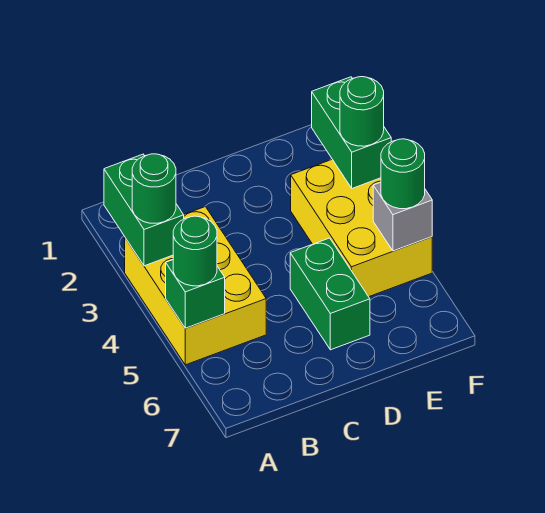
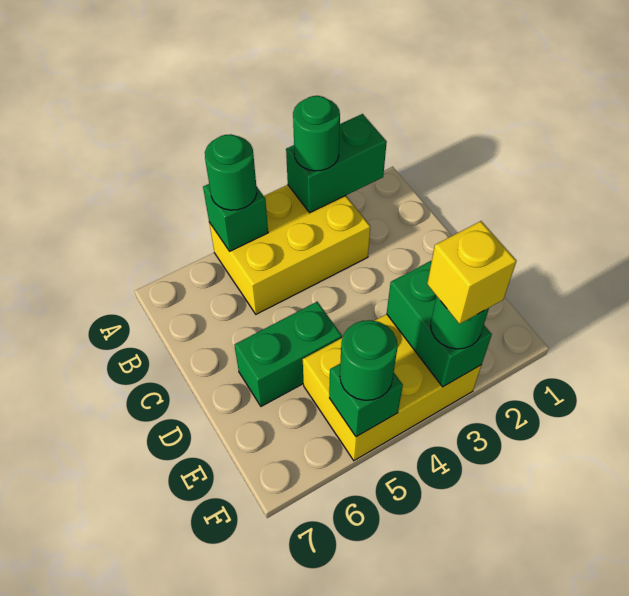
green brick F2:F3 level 2 -> green brick E3:F3 level 2
none -> yellow brick F3 level 4
grey brick F5 level 2 -> green brick F5 level 2

